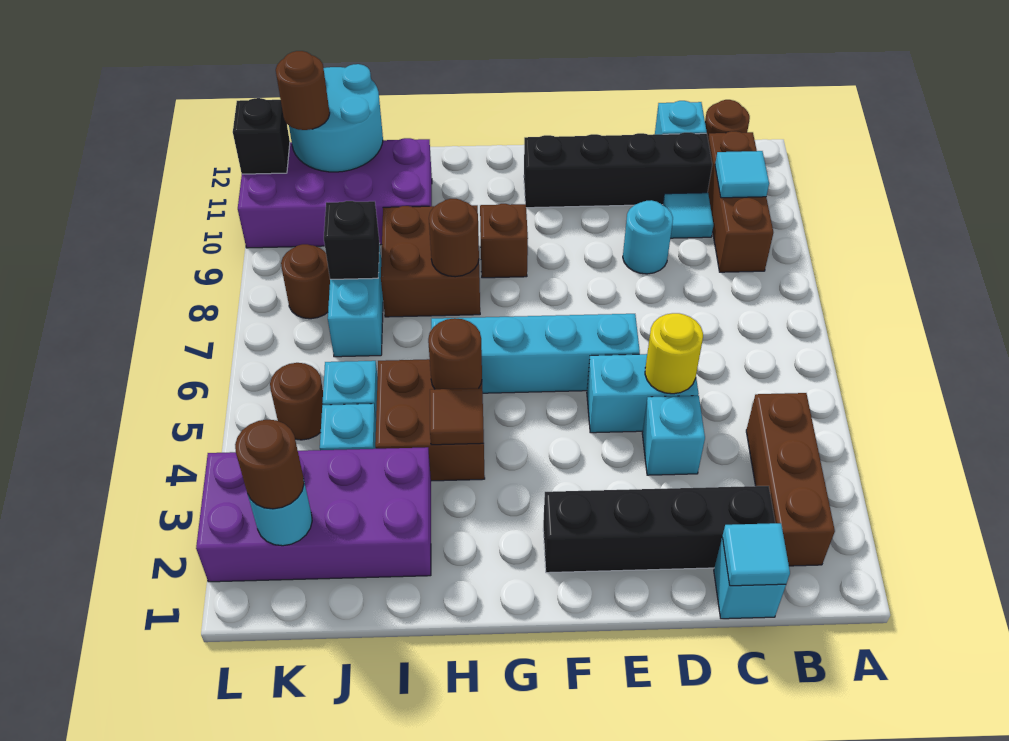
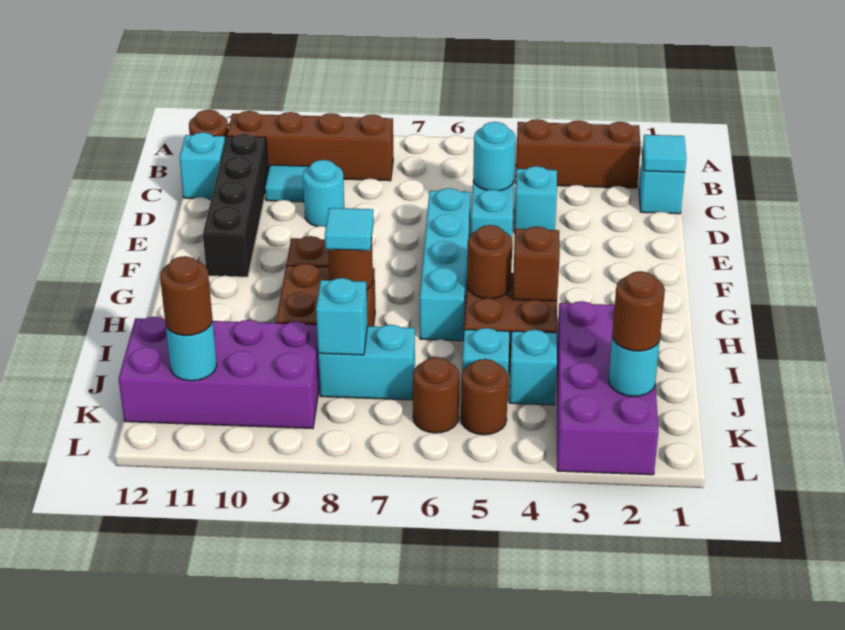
brown brick B9:B11 level 1 -> brown brick B8:B11 level 1
cyan tile B10 level 2 -> cyan tile H8 level 3
black brick C2:F2 level 1 -> none
yellow round brick D5 level 2 -> cyan round brick D5 level 2
brown tile H4 level 2 -> brown brick H4 level 2
purple brick I10:L11 level 1 -> purple brick J9:K12 level 1
black brick J8 level 2 -> cyan brick J8 level 2
cyan round brick J11:K12 level 2 -> cyan round brick K11 level 2
brown round brick K8 level 1 -> brown round brick K6 level 1
black brick L11 level 2 -> none

